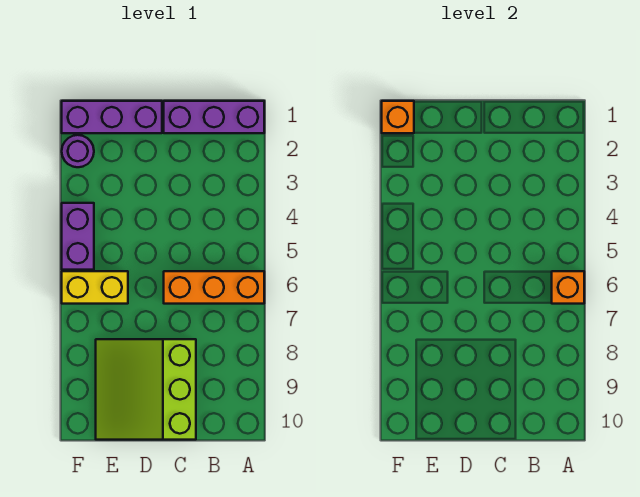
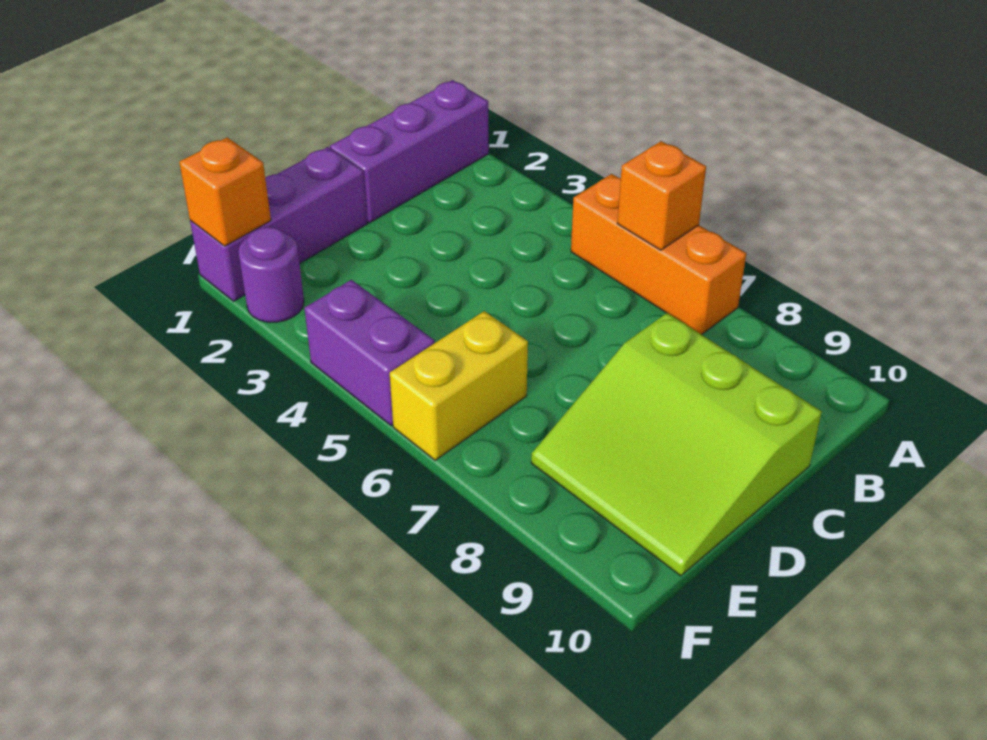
orange brick A6:C6 level 1 -> orange brick A5:A7 level 1

